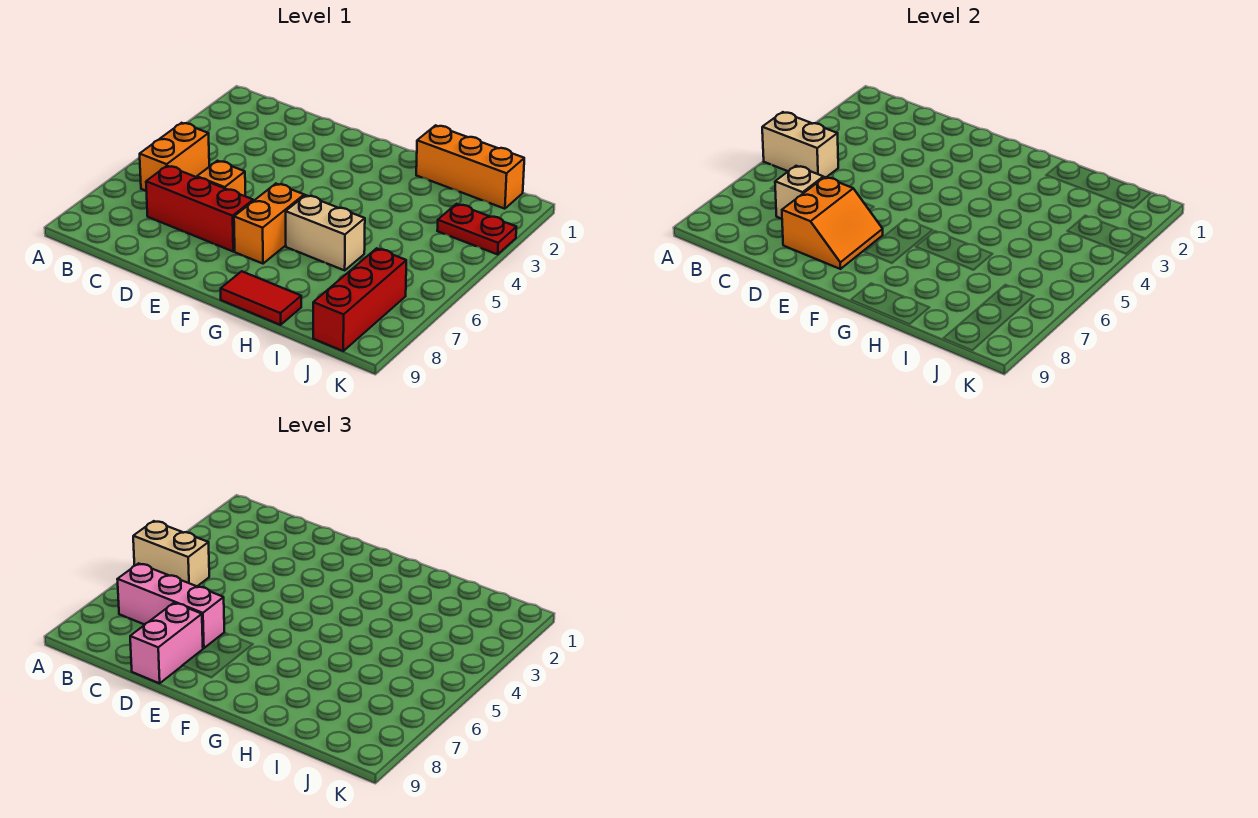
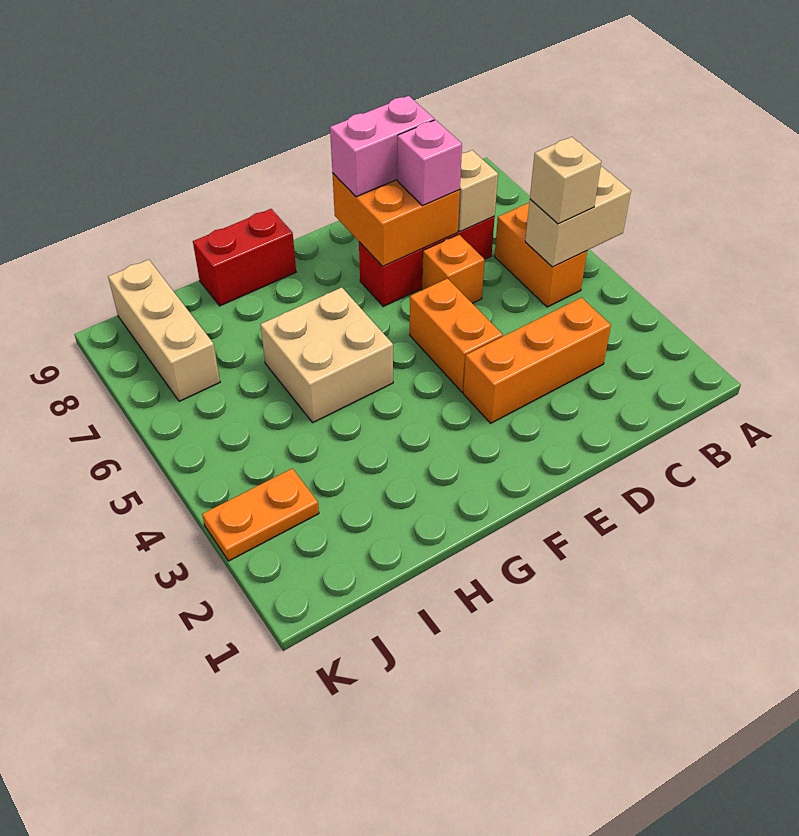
tan brick A5:B5 level 3 -> tan brick B5 level 3
pink brick B7:D7 level 3 -> pink brick D7 level 3
orange slope D7:E8 level 2 top D -> orange brick D7:E8 level 2
pink brick D8:D9 level 3 -> pink brick D8:E8 level 3
orange brick F6:F7 level 1 -> orange brick E4:E5 level 1
tan brick G6:H6 level 1 -> tan brick G5:H6 level 1
red tile G9:H9 level 1 -> red brick G9:H9 level 1
orange brick H1:J1 level 1 -> orange brick C3:E3 level 1
red plate J3:K3 level 1 -> orange plate J3:K3 level 1
red brick J7:J9 level 1 -> tan brick J7:J9 level 1

